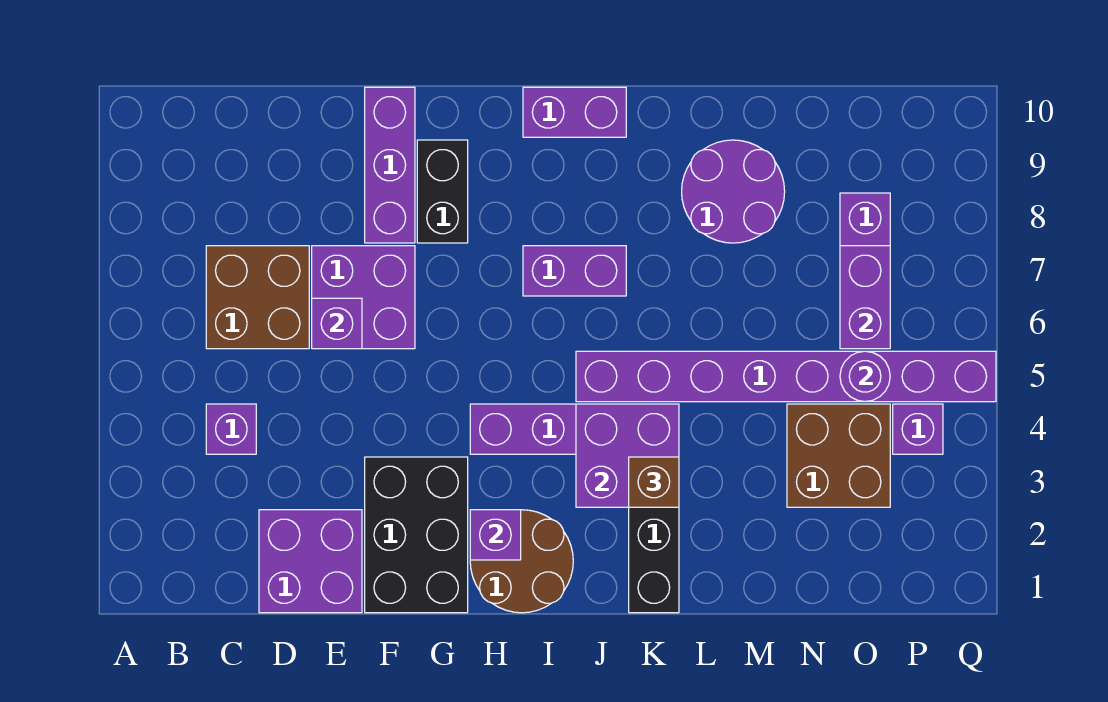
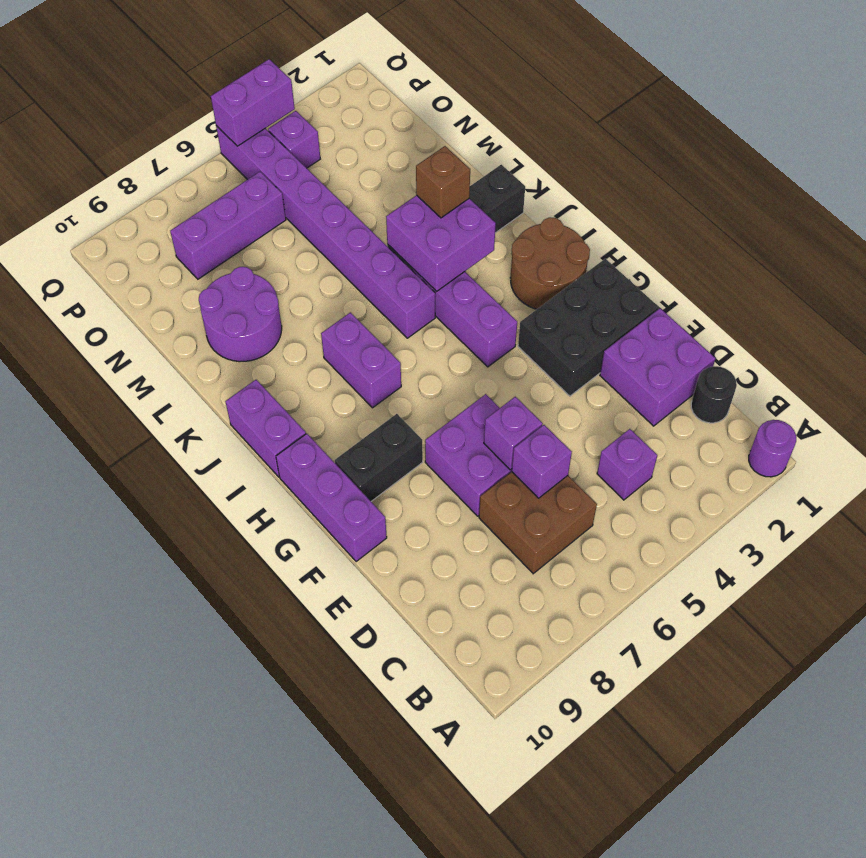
none -> black round brick C1 level 1
purple brick F8:F10 level 1 -> purple brick F10:H10 level 1
purple brick H2 level 2 -> purple brick D6 level 2
brown brick N3:O4 level 1 -> none
purple round brick O5 level 2 -> purple round brick A1 level 1
purple brick O6:O7 level 2 -> purple brick Q4:Q5 level 2

